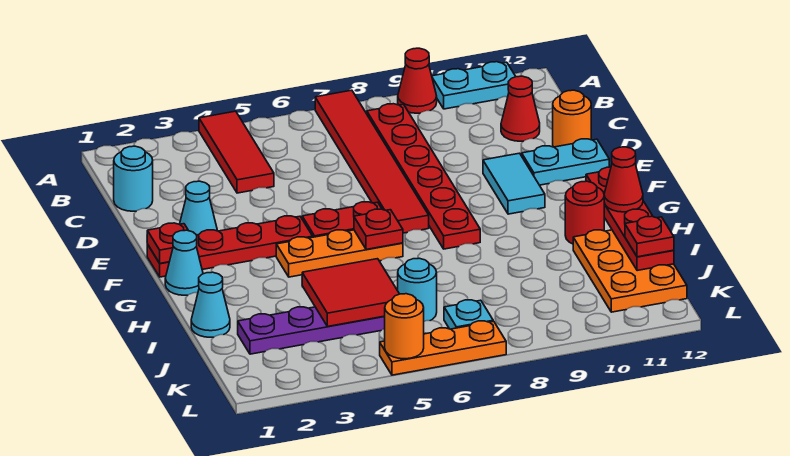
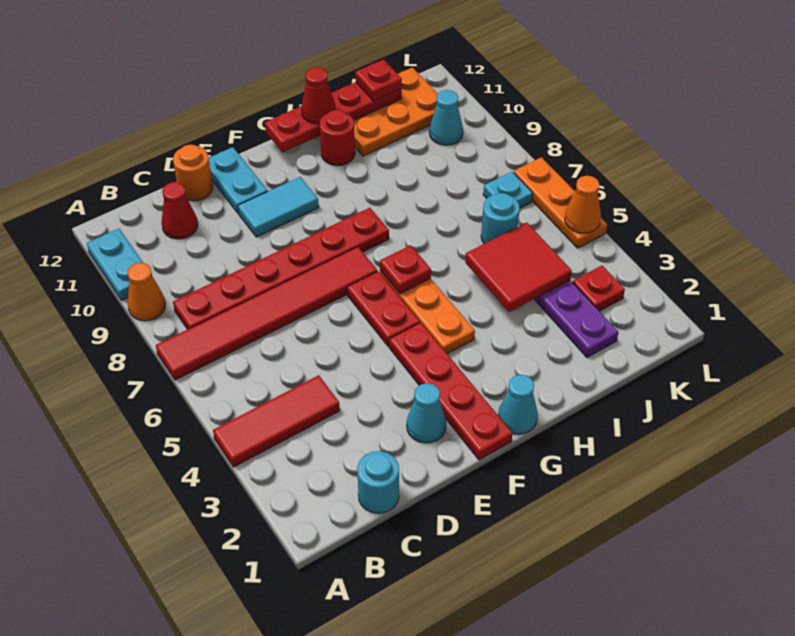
red cone A9 level 1 -> orange cone A9 level 1
red plate F1 level 2 -> red plate K3 level 1
cyan cone I1 level 1 -> cyan cone K10 level 1
orange round brick L5 level 2 -> orange cone L5 level 2

